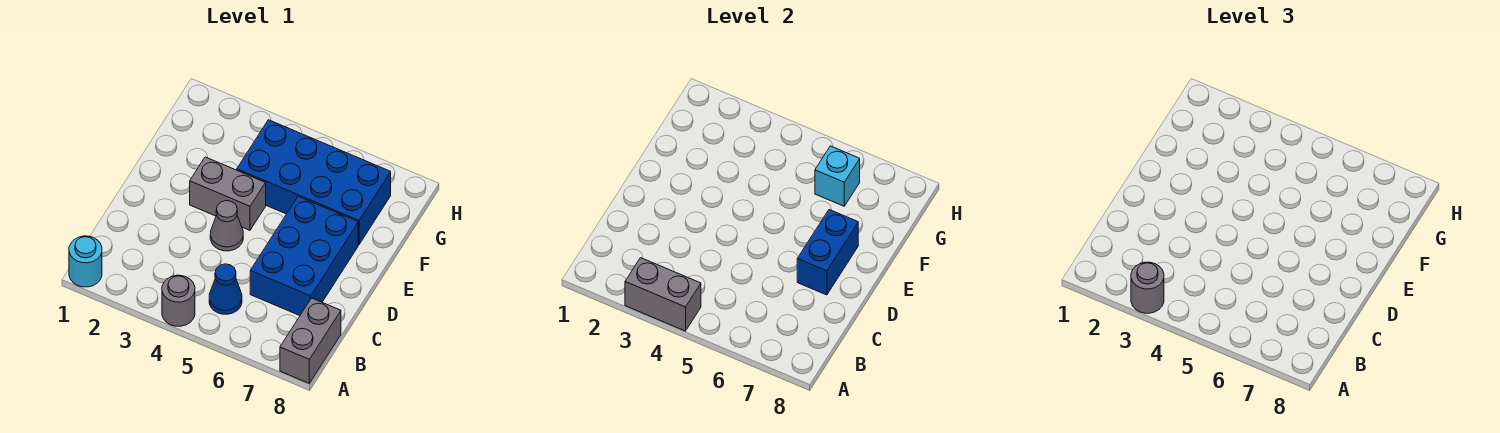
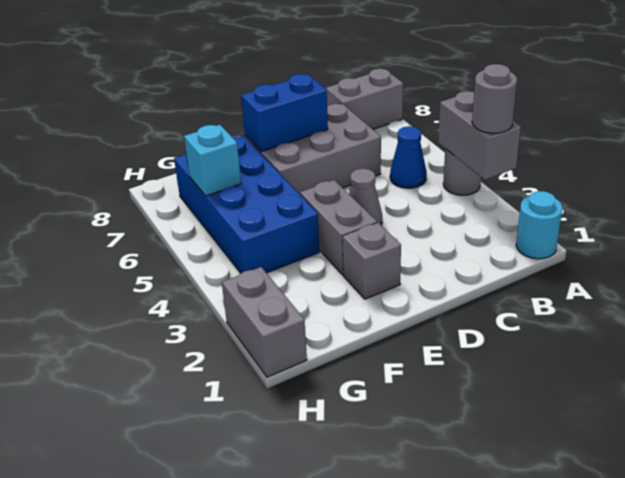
blue brick C6:E7 level 1 -> grey brick C6:E7 level 1
none -> grey brick E2 level 1
none -> grey brick H1:H2 level 1

